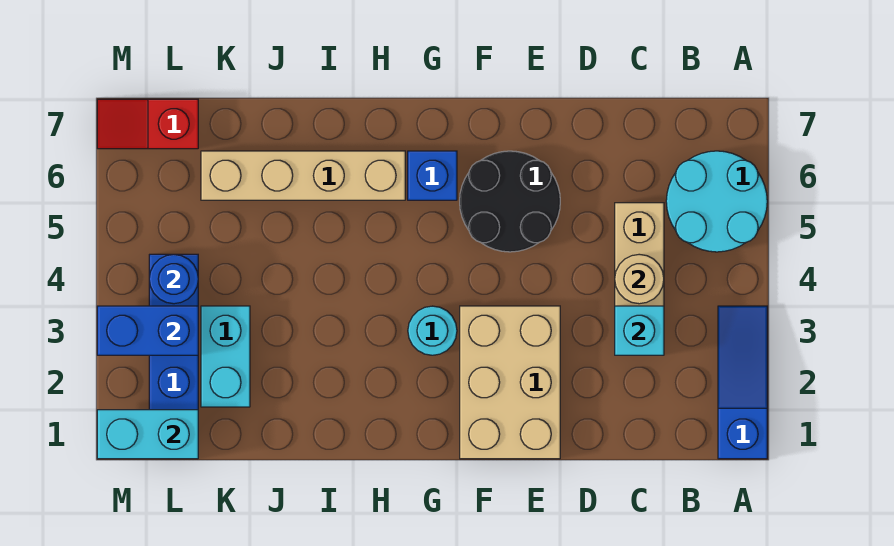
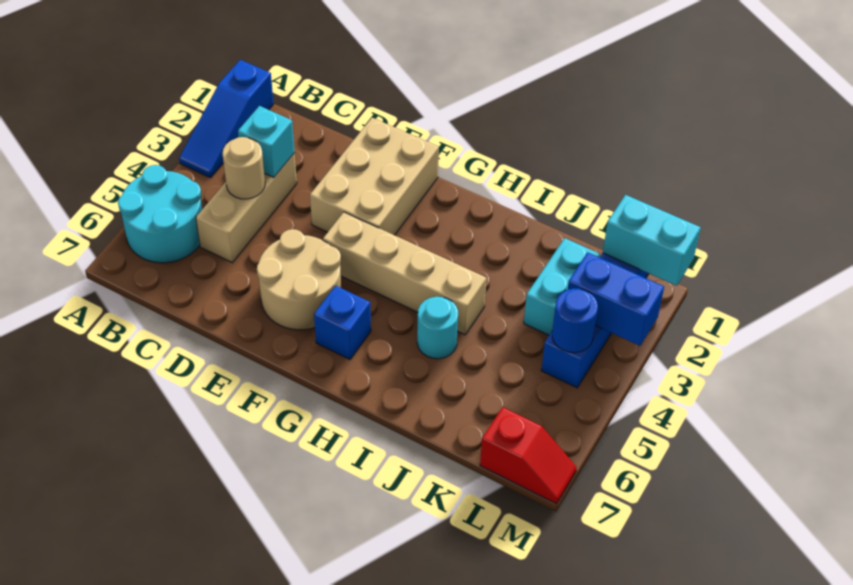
black round brick E5:F6 level 1 -> tan round brick E5:F6 level 1
cyan round brick G3 level 1 -> cyan round brick I5 level 1
tan brick H6:K6 level 1 -> tan brick F4:I4 level 1

